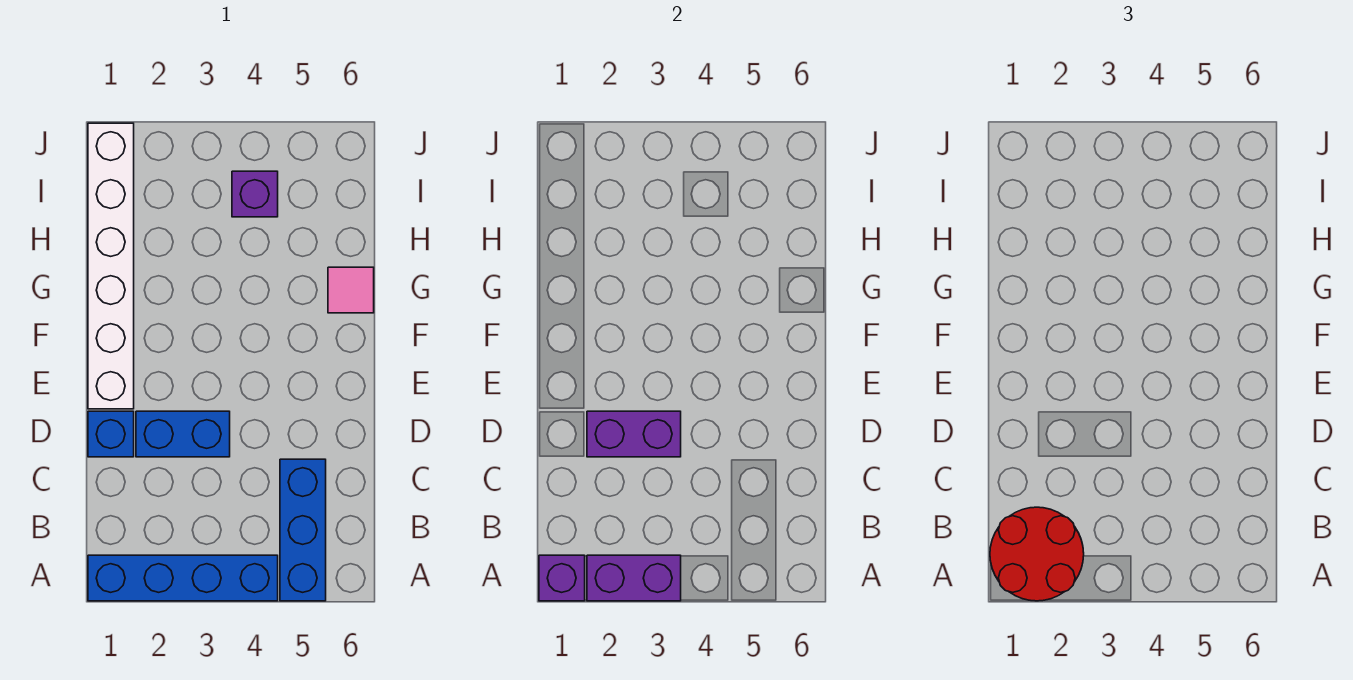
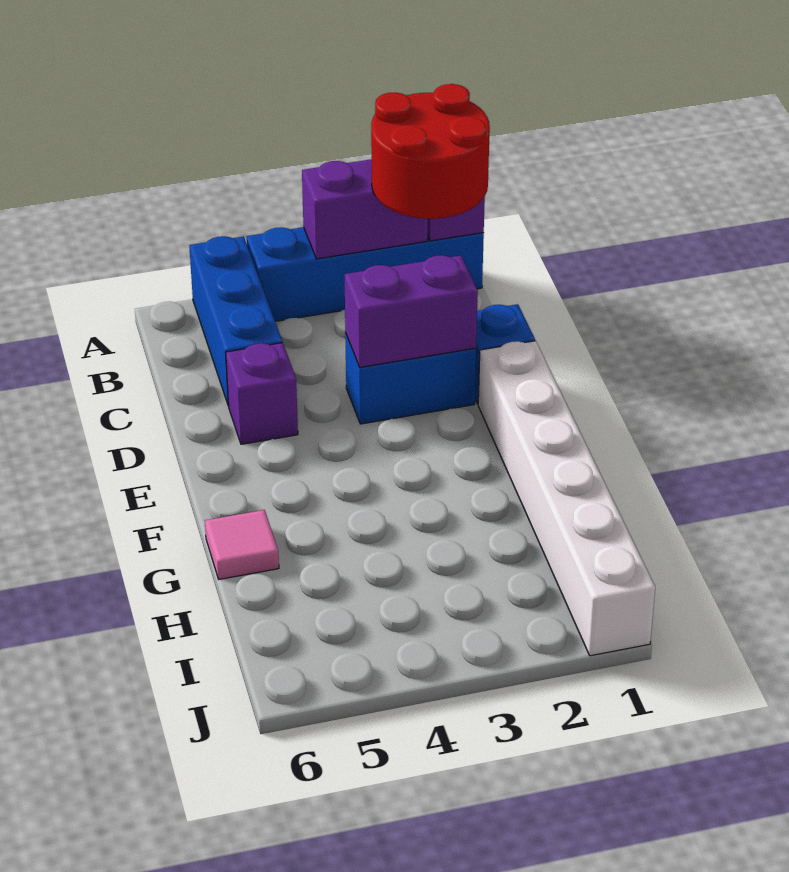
purple brick I4 level 1 -> purple brick D5 level 1

